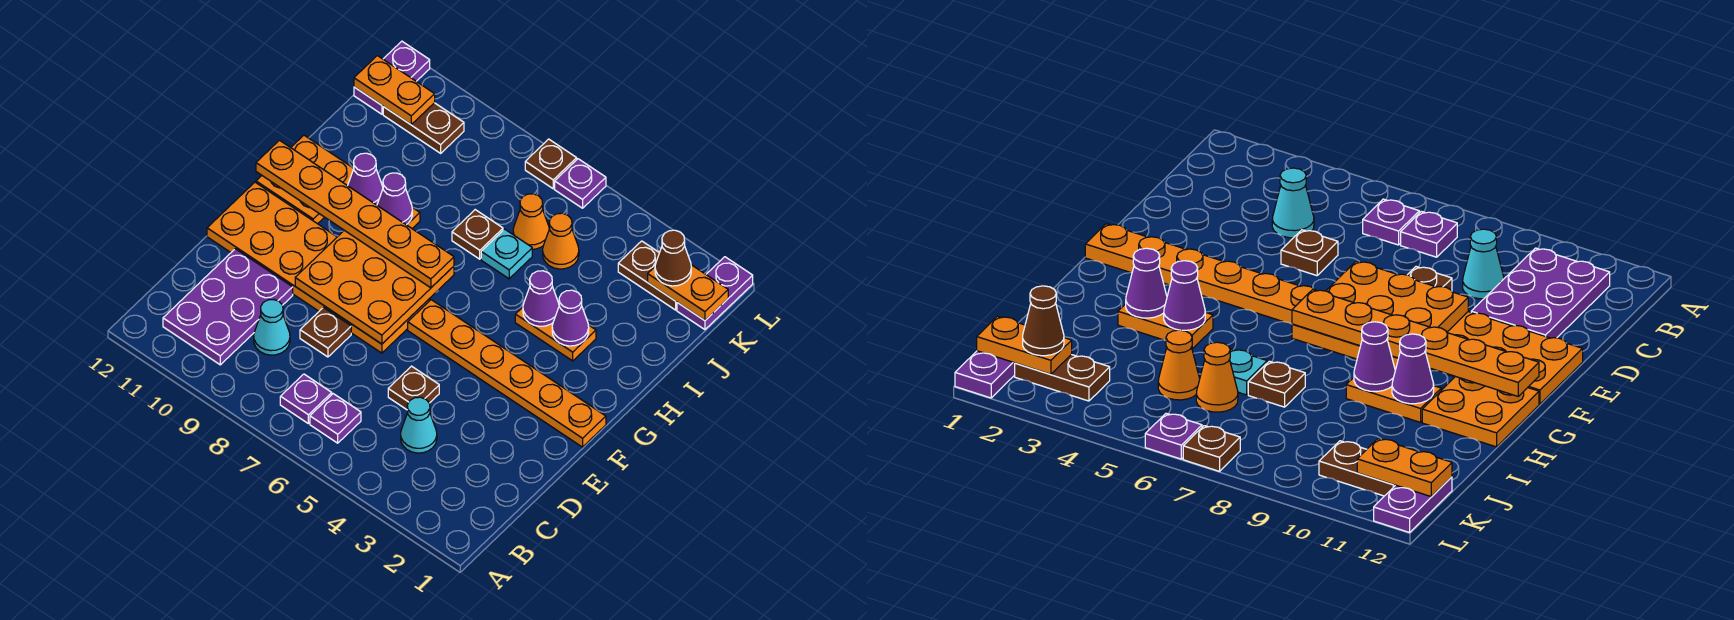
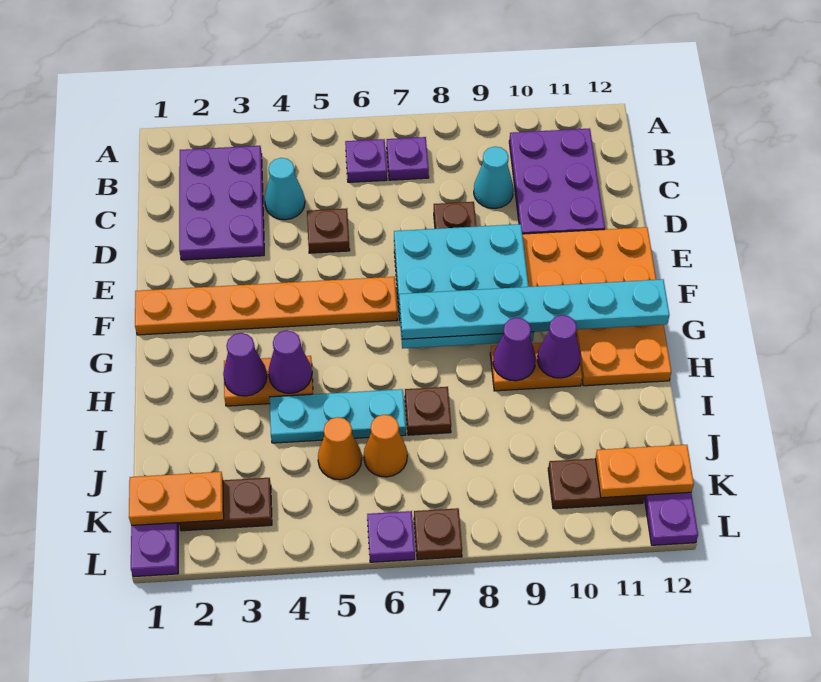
none -> purple plate B2:D3 level 1
orange plate E7:G9 level 2 -> cyan plate E7:G9 level 2
orange plate G7:G12 level 3 -> cyan plate G7:G12 level 3
cyan plate I6 level 1 -> cyan plate I4:I6 level 1
brown cone K2 level 3 -> none

